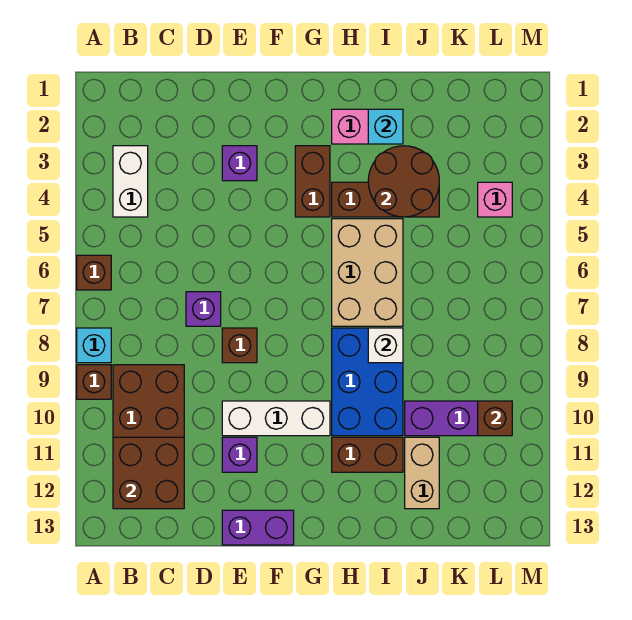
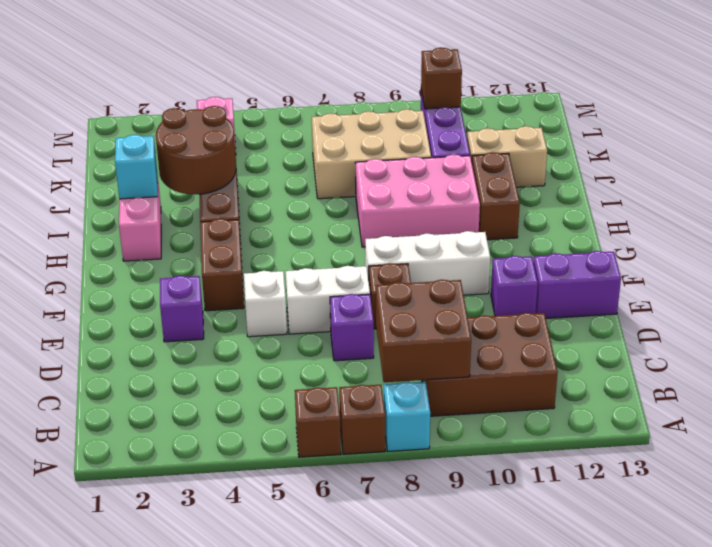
brown brick A9 level 1 -> brown brick A7 level 1
white brick B3:B4 level 1 -> white brick E6:E7 level 1
brown brick B11:C12 level 2 -> brown brick B8:C9 level 2
white brick E10:G10 level 1 -> white brick F8:F10 level 1
purple brick E13:F13 level 1 -> purple brick E12:E13 level 1
brown brick G3:G4 level 1 -> brown brick F4:G4 level 1
tan brick H5:I7 level 1 -> tan brick J7:K9 level 1
blue brick H8:I10 level 1 -> pink brick H8:I10 level 1
white brick I8 level 2 -> white brick E5 level 1

